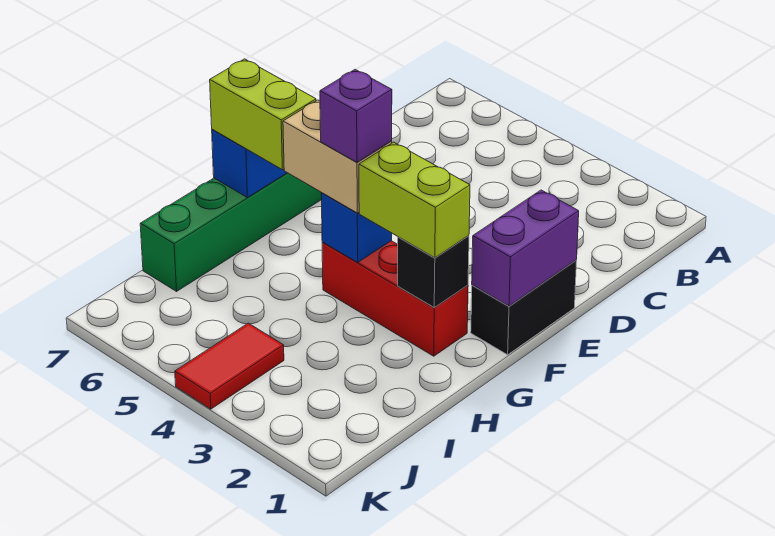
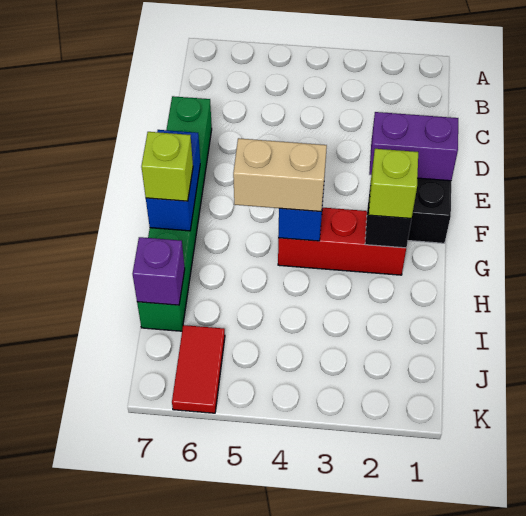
purple brick E1:F1 level 2 -> purple brick E1:E2 level 2
lime brick G2:G3 level 3 -> lime brick G2 level 3
purple brick G4 level 4 -> purple brick I7 level 2
lime brick G6:G7 level 3 -> lime brick G7 level 3
red tile J4:K4 level 1 -> red tile J6:K6 level 1

